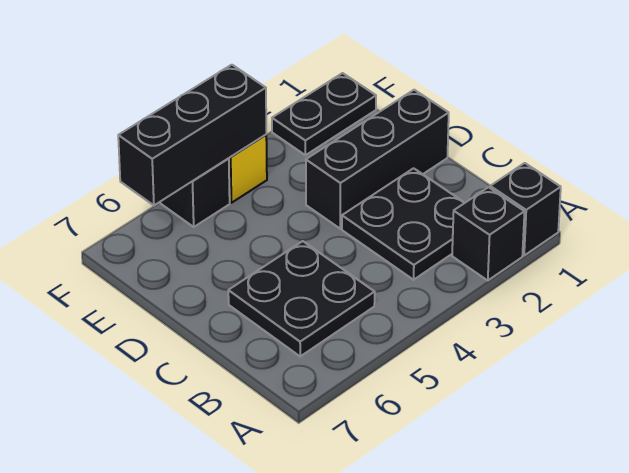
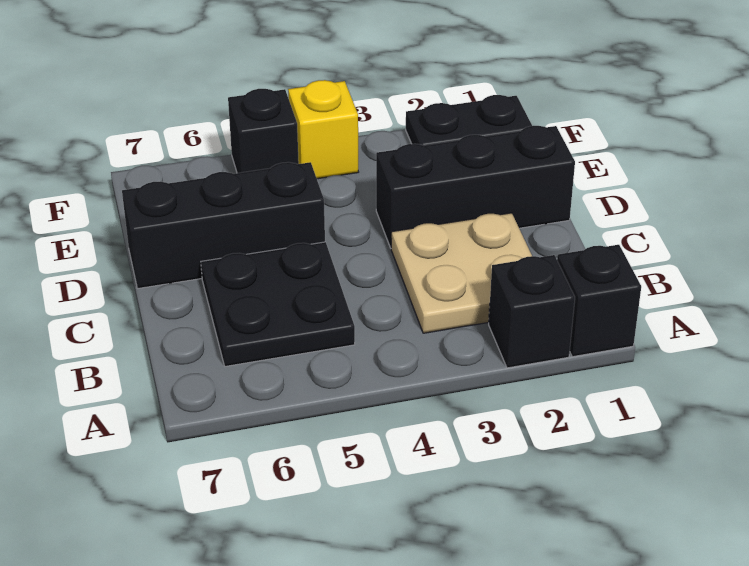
black plate B2:C3 level 1 -> tan plate B2:C3 level 1
black brick F4:F6 level 2 -> black brick D5:D7 level 1

